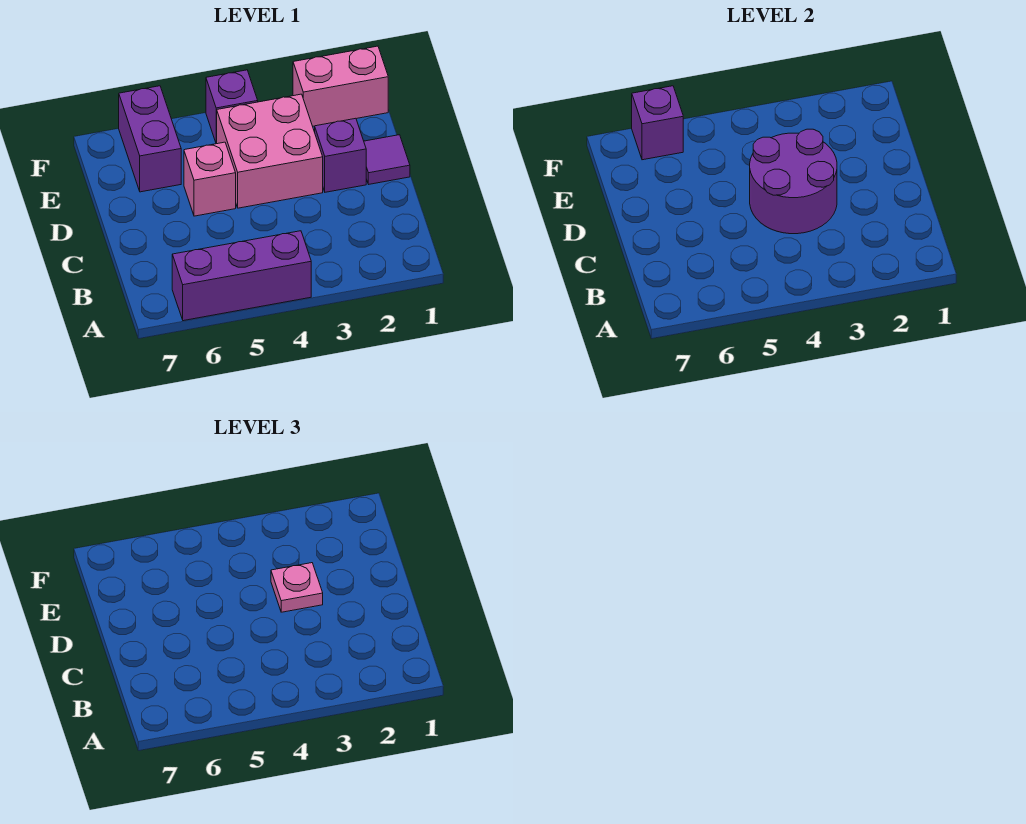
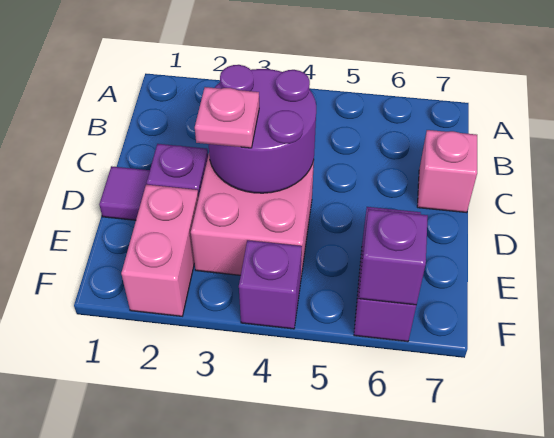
purple brick A4:A6 level 1 -> none
pink brick D5 level 1 -> pink brick C7 level 1
pink brick F1:F2 level 1 -> pink brick E2:F2 level 1

